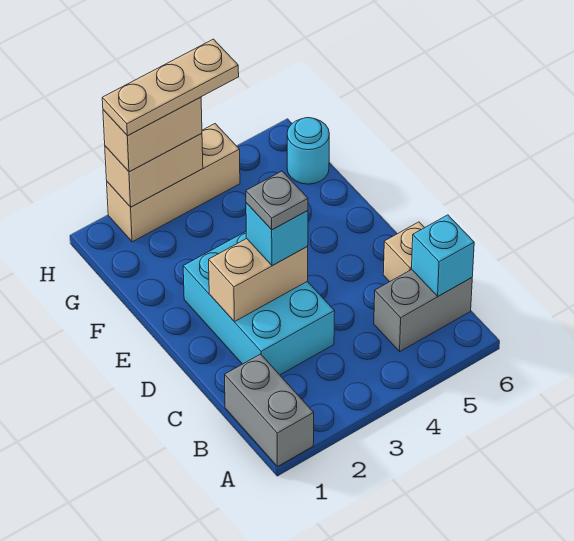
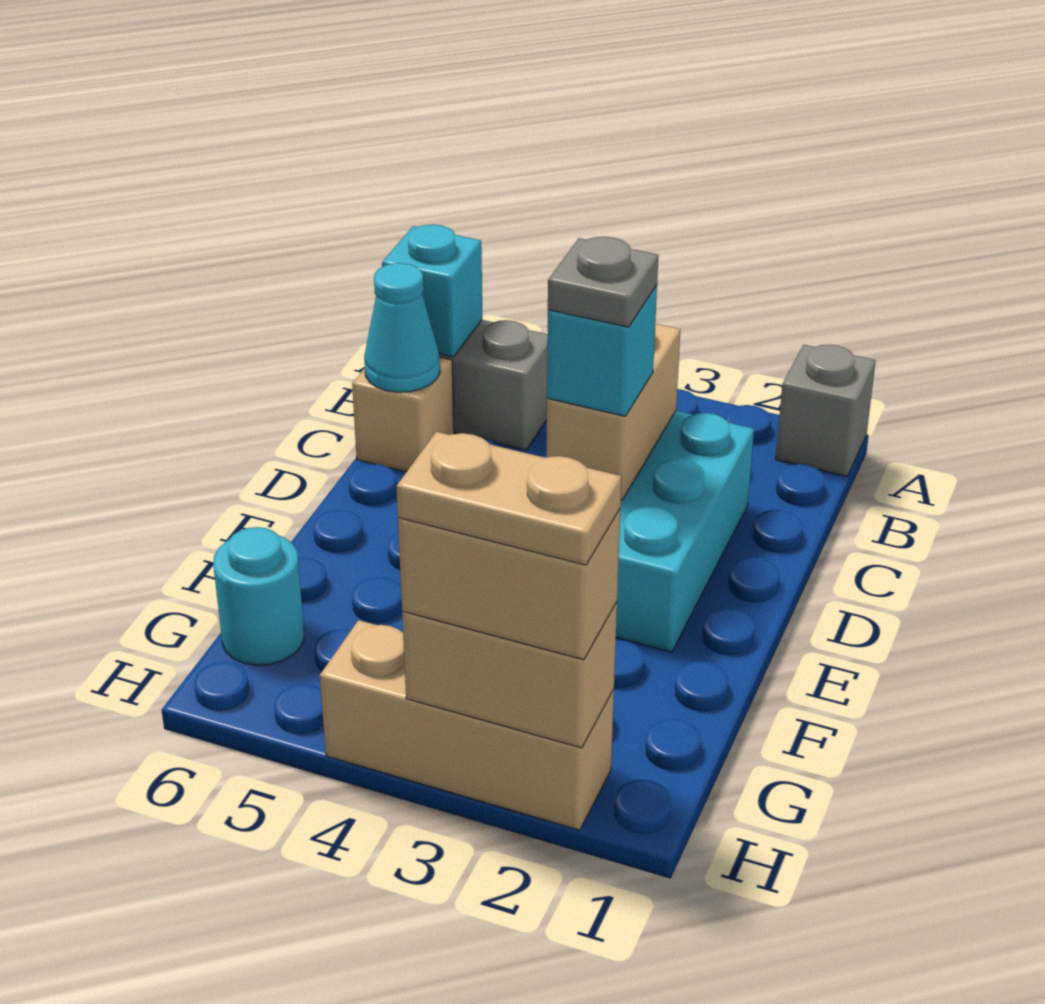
grey brick A1:B1 level 1 -> grey brick A1 level 1
none -> cyan cone C6 level 2
tan brick D2:D3 level 2 -> tan brick C3:D3 level 2
tan plate H2:H4 level 4 -> tan plate H2:H3 level 4

